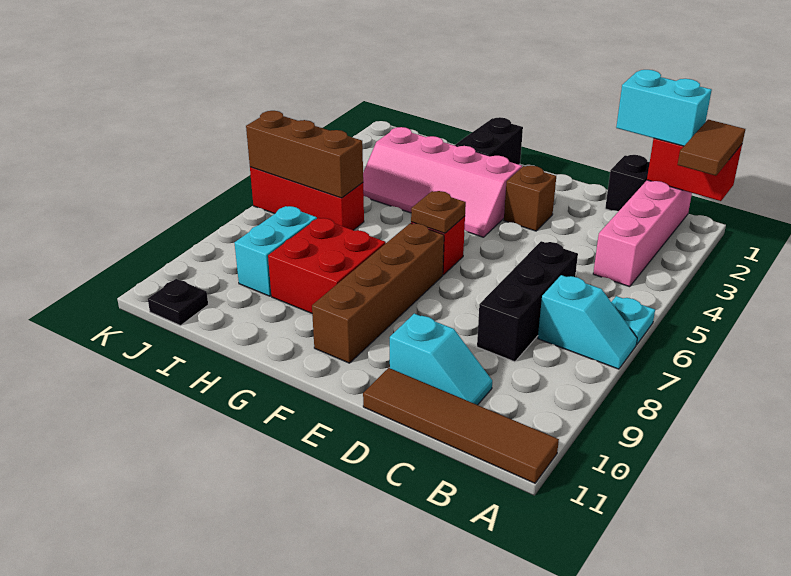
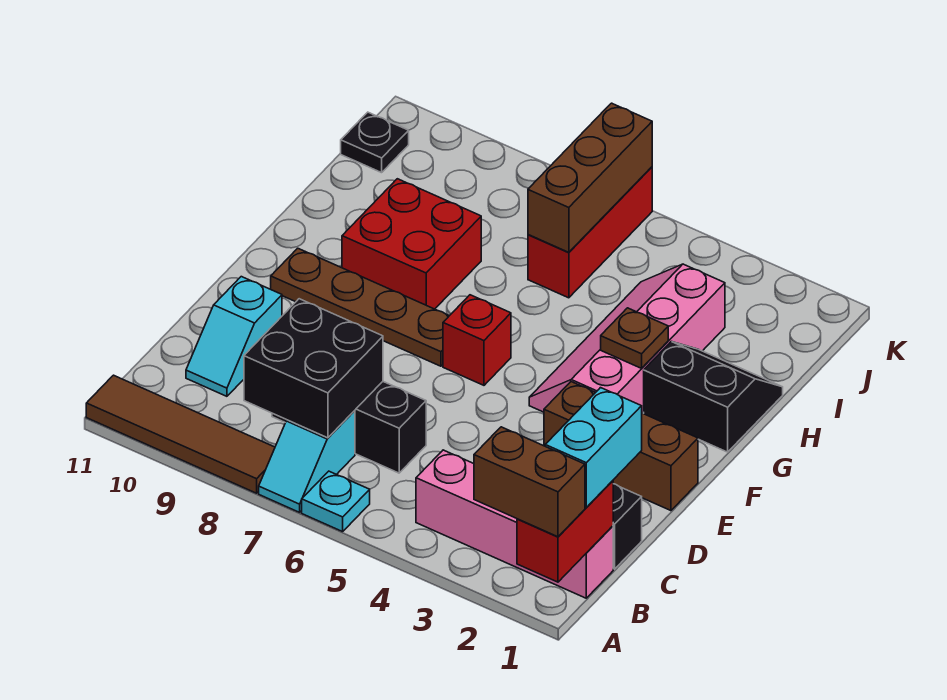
brown tile A1:A2 level 3 -> brown brick A1:A2 level 3
brown tile A11:D11 level 1 -> brown tile A8:A11 level 1
none -> black brick B7:C8 level 2
brown brick E3 level 1 -> brown brick E1:E3 level 1
brown plate F6 level 2 -> brown plate G3 level 2
brown brick F7:F10 level 1 -> brown plate F7:F10 level 1
cyan brick I8:I9 level 1 -> none

